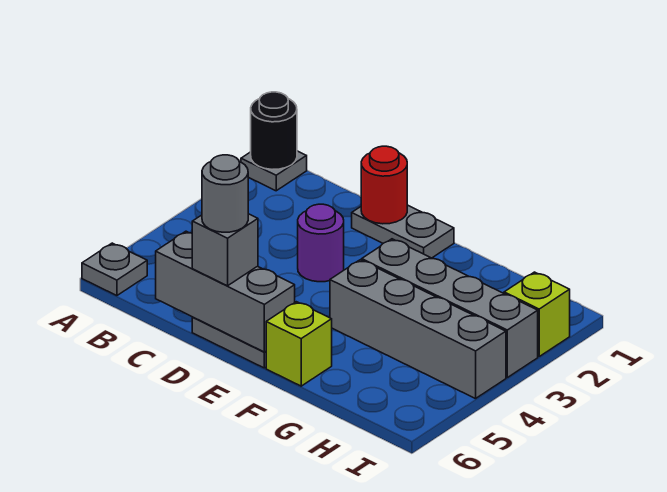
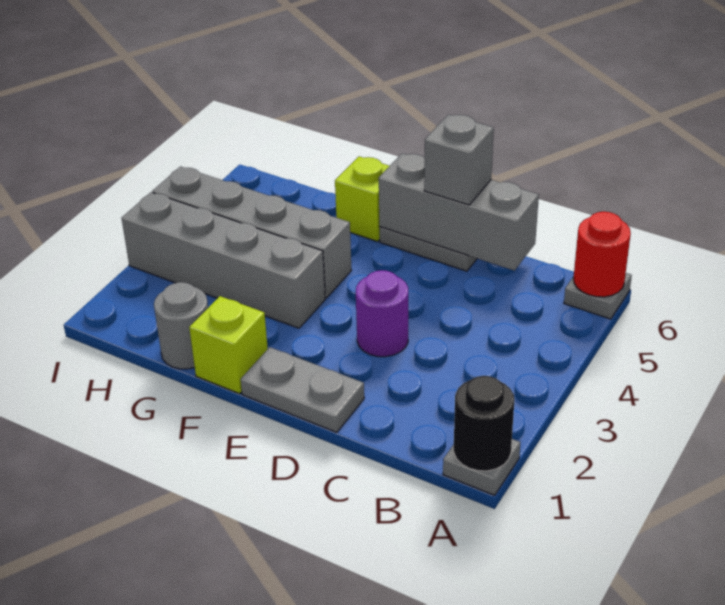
red round brick D1 level 2 -> red round brick A6 level 2
grey round brick D6 level 4 -> grey round brick G1 level 1
lime brick I2 level 1 -> lime brick F1 level 1

